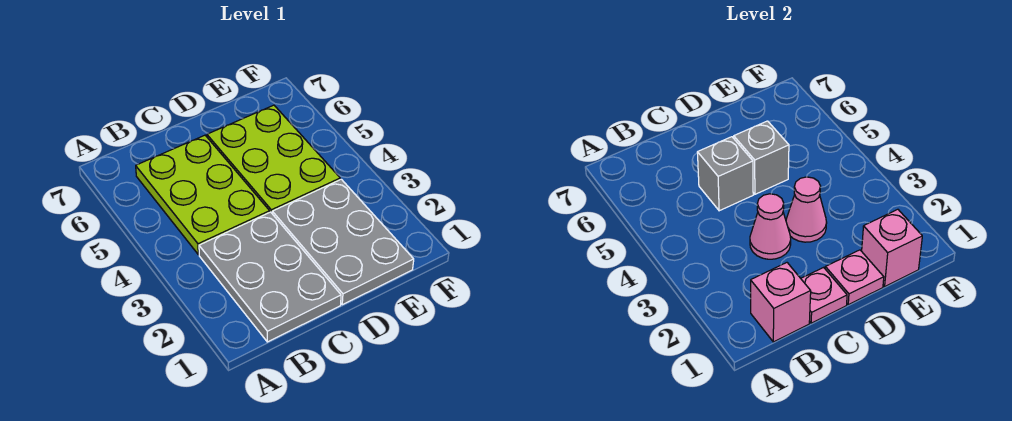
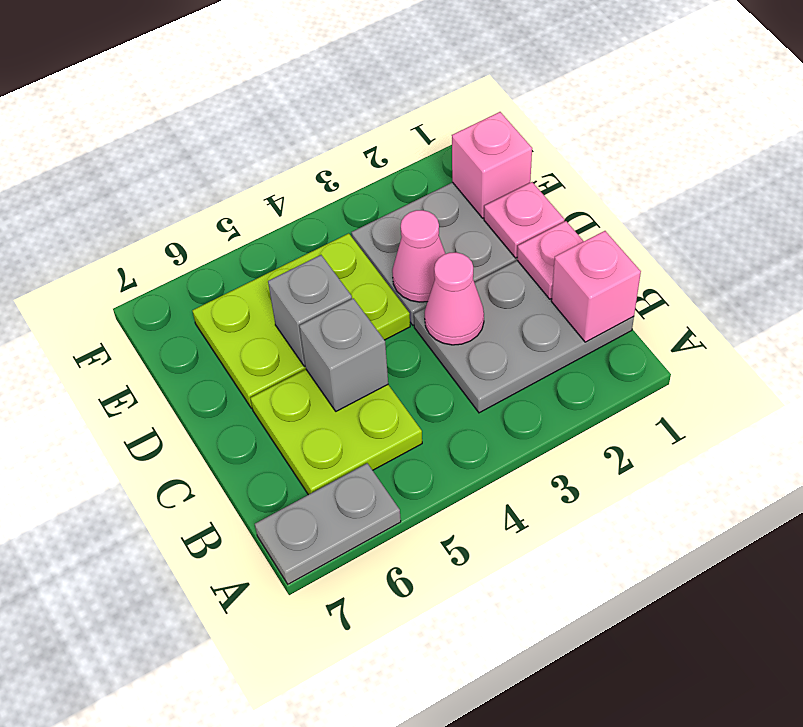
none -> grey plate A6:A7 level 1
lime plate B4:C6 level 1 -> lime plate B5:C6 level 1

